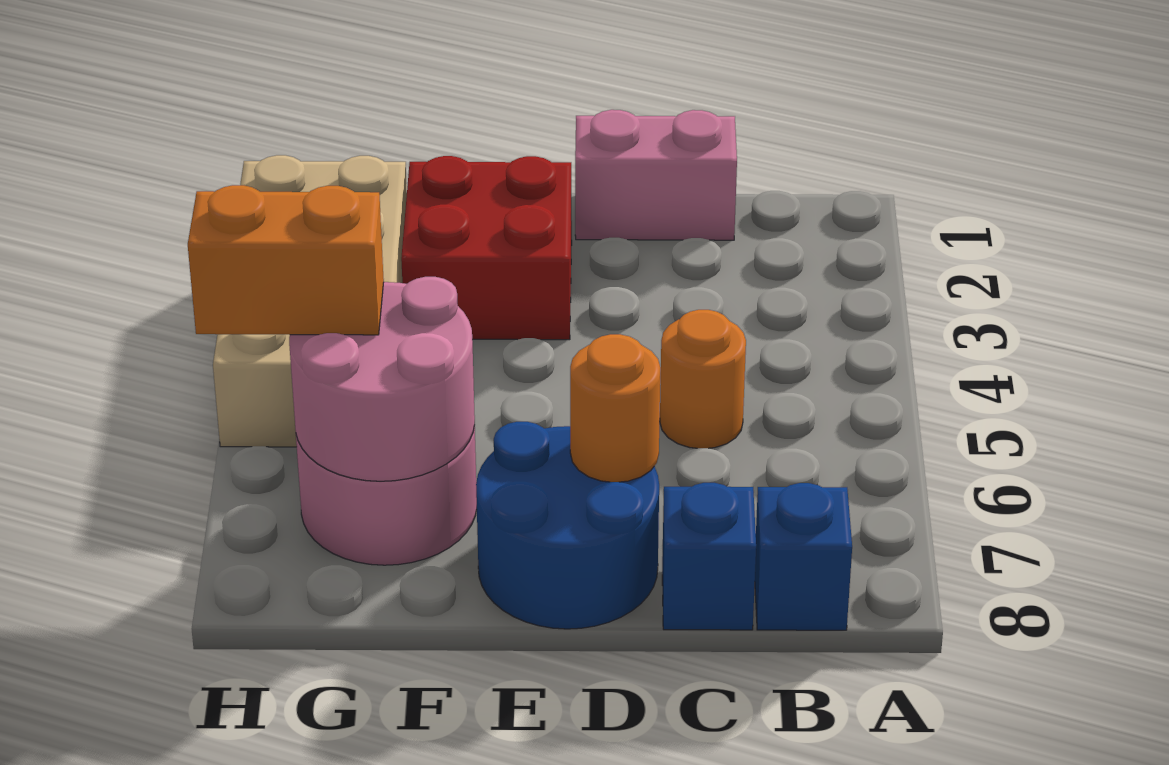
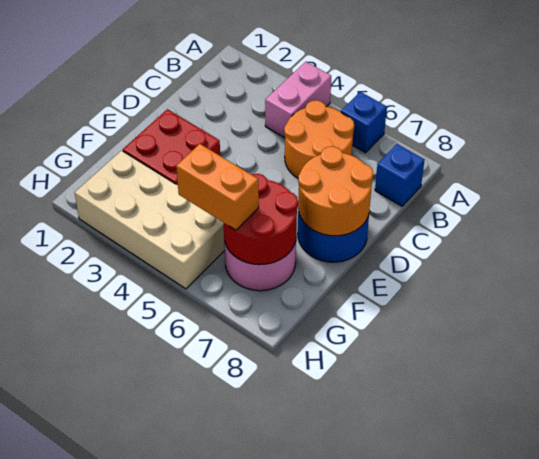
pink brick C1:D1 level 1 -> pink brick A4:B4 level 1
orange round brick C5 level 1 -> orange round brick B5:C6 level 1
blue brick C8 level 1 -> blue brick A6 level 1
orange round brick D7 level 2 -> orange round brick D7:E8 level 2
pink round brick F6:G7 level 2 -> red round brick F6:G7 level 2
orange brick G6:H6 level 3 -> orange brick G5:G6 level 3

